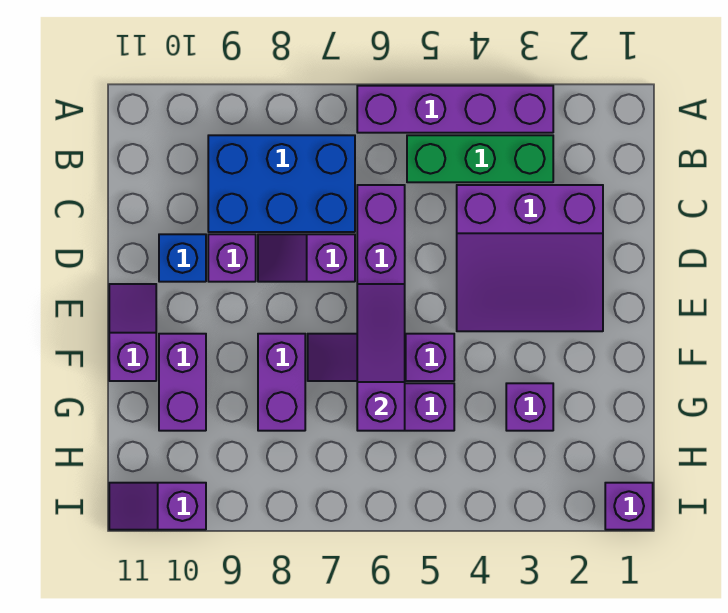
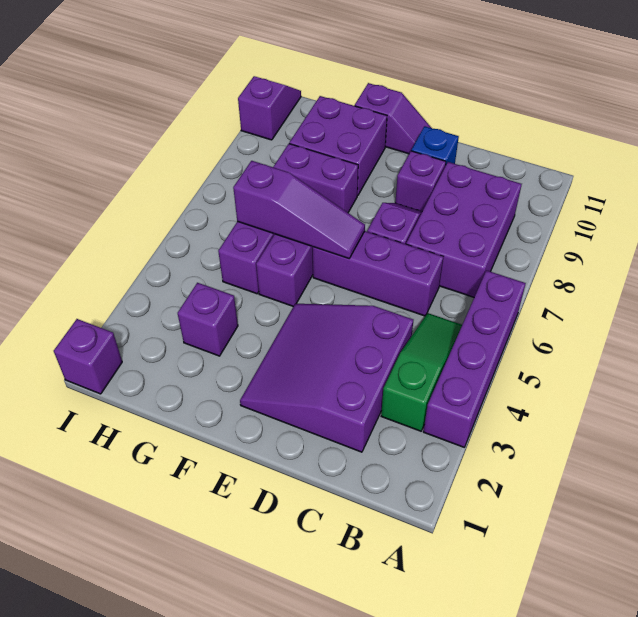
green brick B3:B5 level 1 -> green slope B3:B5 level 1 top 3
blue brick B7:C9 level 1 -> purple brick B7:C9 level 1
purple brick F10:G10 level 1 -> purple brick F9:G10 level 1

